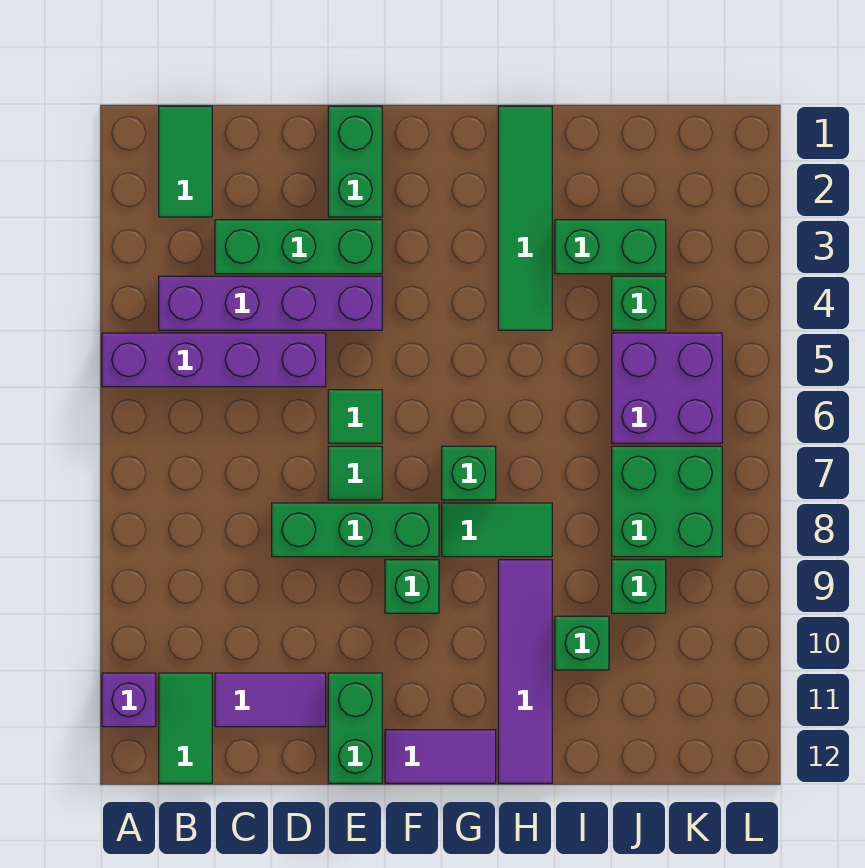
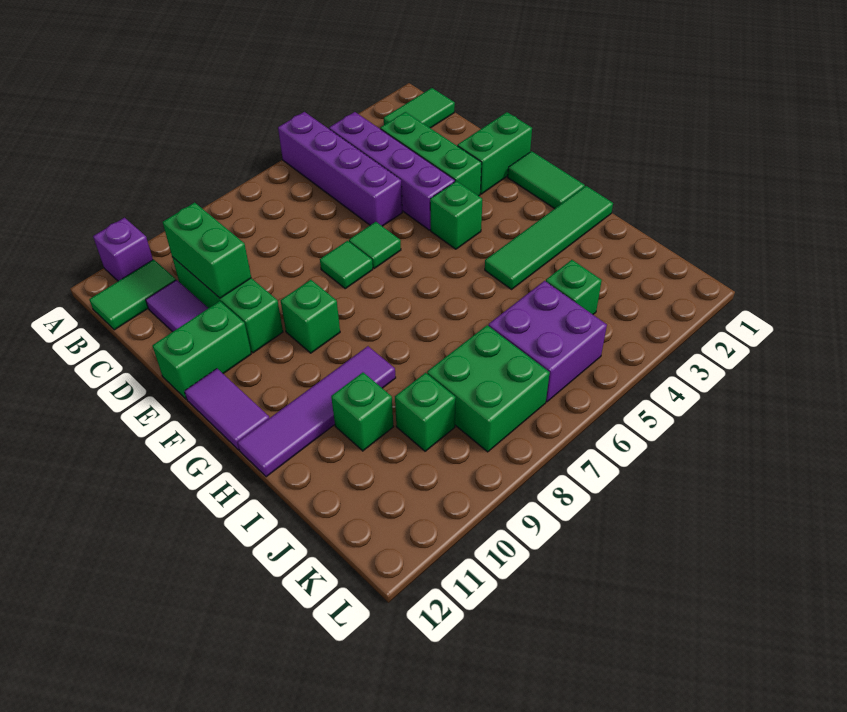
green brick D8:F8 level 1 -> green brick C10:E10 level 1
green brick G7 level 1 -> green brick F4 level 1
green tile G8:H8 level 1 -> green tile F1:G1 level 1
green brick I3:J3 level 1 -> green brick C10:D10 level 2

